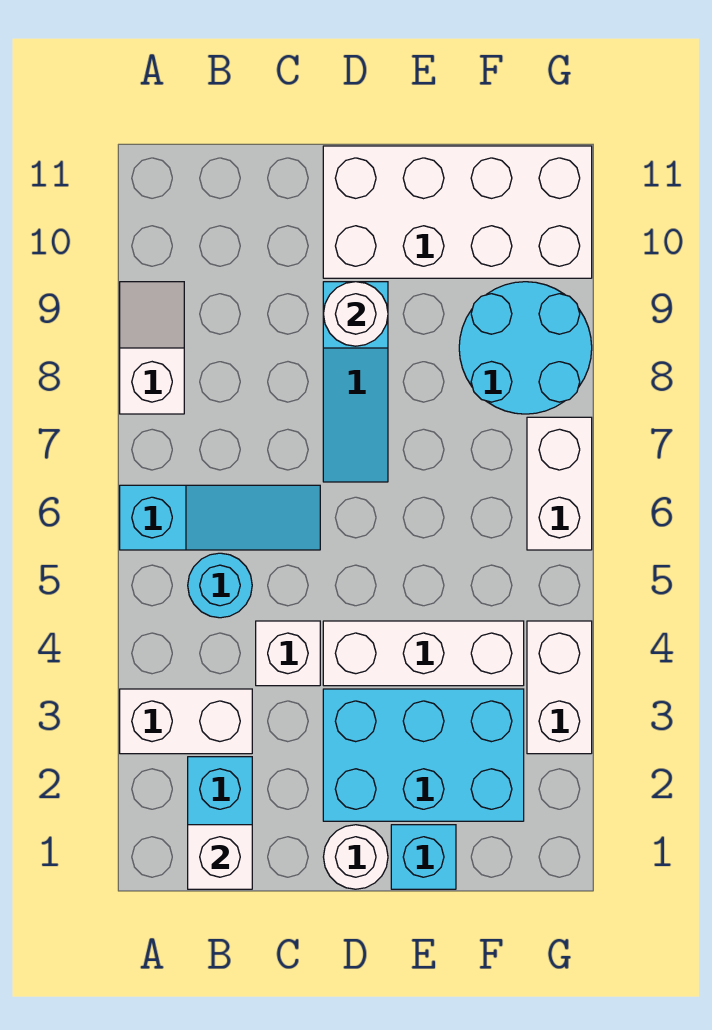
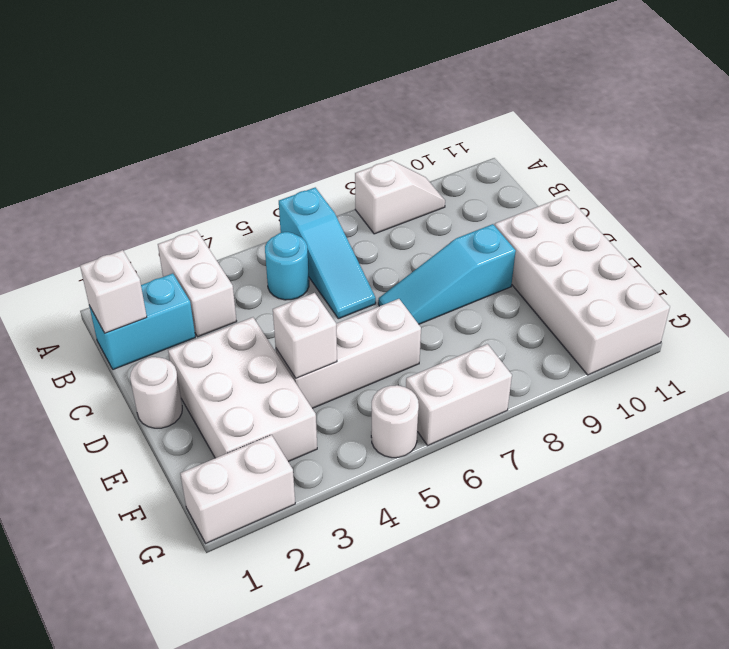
white brick C4 level 1 -> white brick E4 level 2
cyan brick D2:F3 level 1 -> white brick D2:F3 level 1
white brick D4:F4 level 1 -> white brick E4:E6 level 1
white round brick D9 level 2 -> white round brick G5 level 1
cyan brick E1 level 1 -> none
cyan round brick F8:G9 level 1 -> none
white brick G3:G4 level 1 -> white brick G1:G2 level 1

